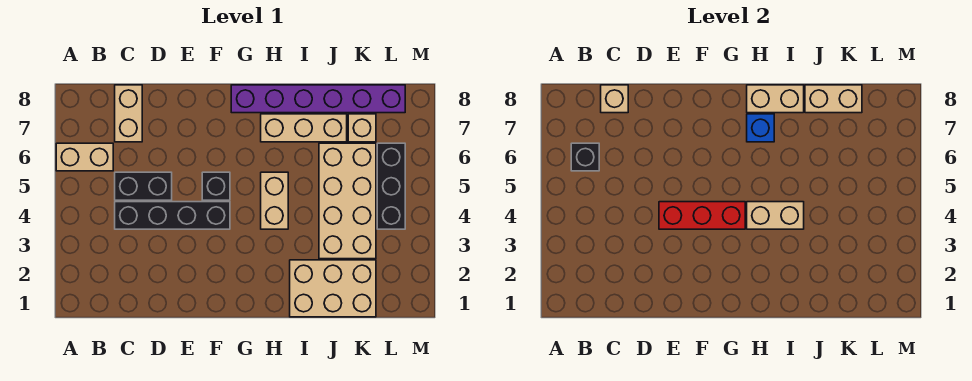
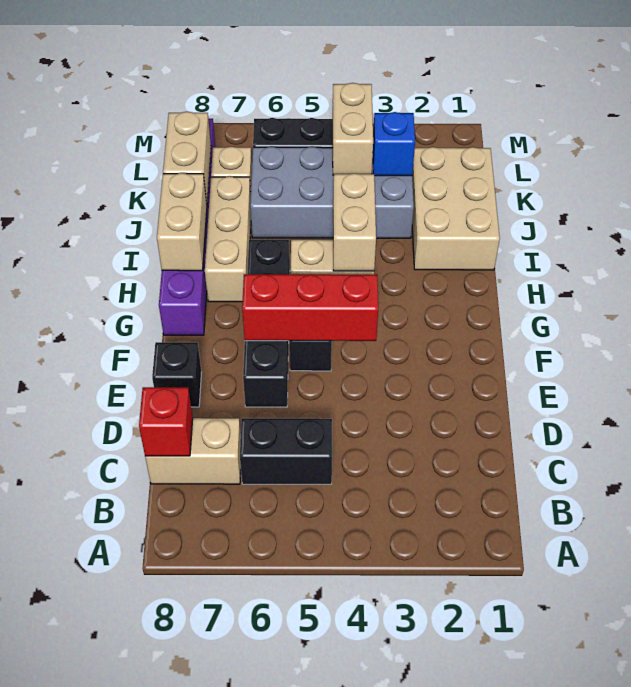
tan brick A6:B6 level 1 -> tan brick K4:L4 level 2
black brick B6 level 2 -> black brick E8 level 1
black brick C4:F4 level 1 -> black brick E6:H6 level 1
black brick C5:D5 level 1 -> black brick C5:C6 level 1
tan brick C8 level 2 -> red brick C8 level 2
red brick E4:G4 level 2 -> red brick F4:F6 level 2
blue brick H7 level 2 -> blue brick K3 level 2
tan brick J3:K6 level 1 -> grey brick J3:K6 level 1

